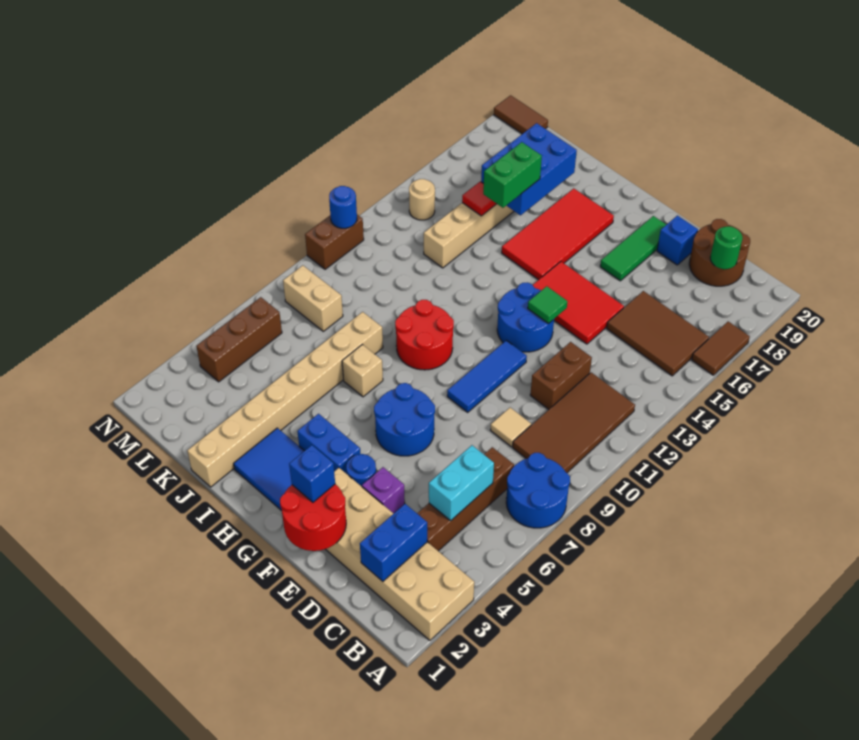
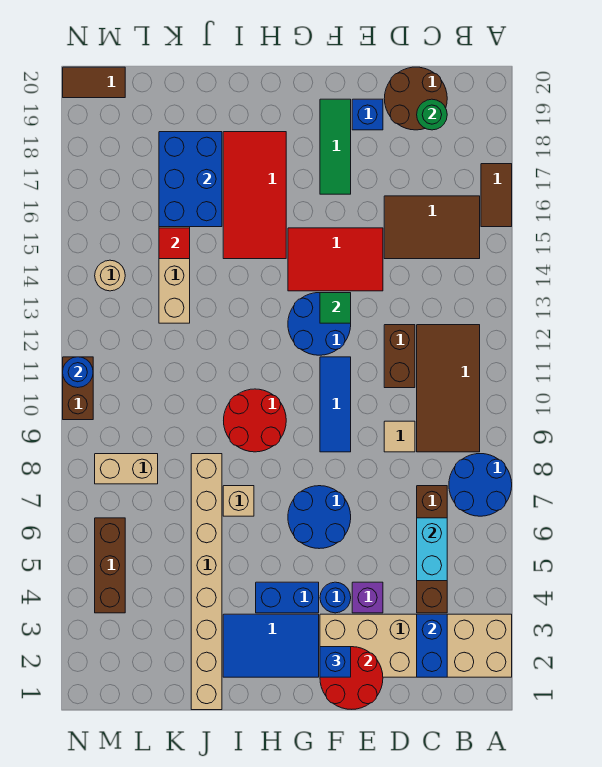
green brick J15:J16 level 3 -> none

